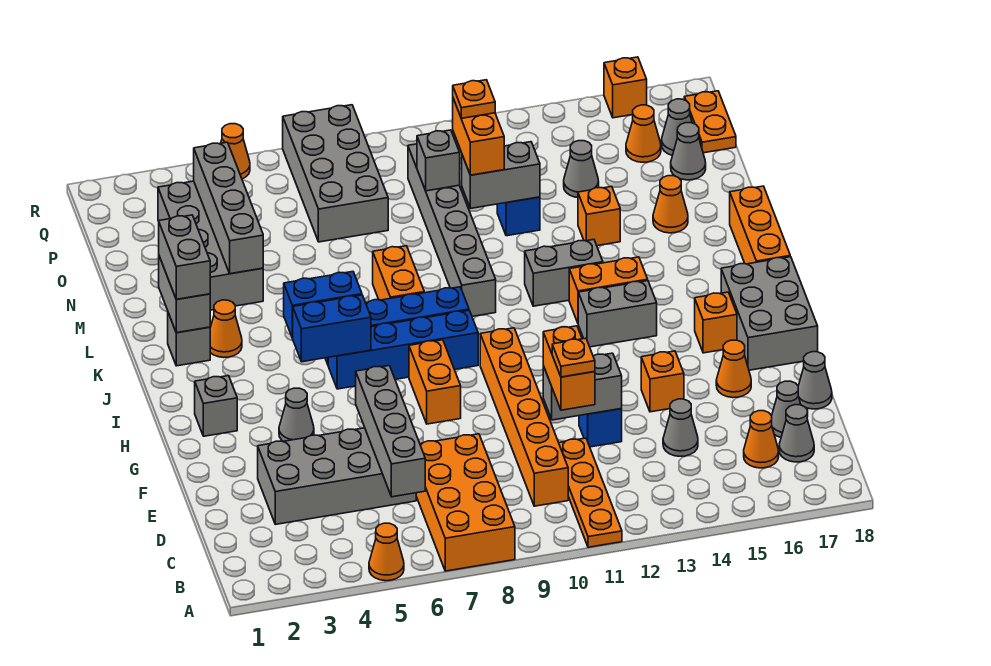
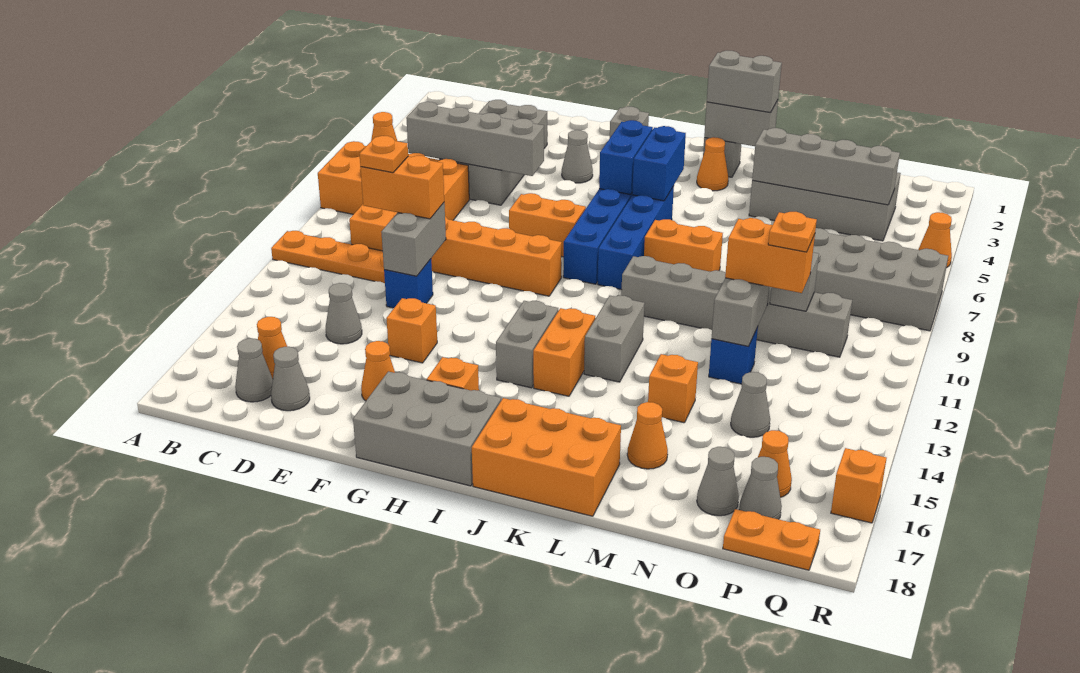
grey cone E18 level 1 -> none
orange brick J18:L18 level 1 -> orange brick J17:L18 level 1

